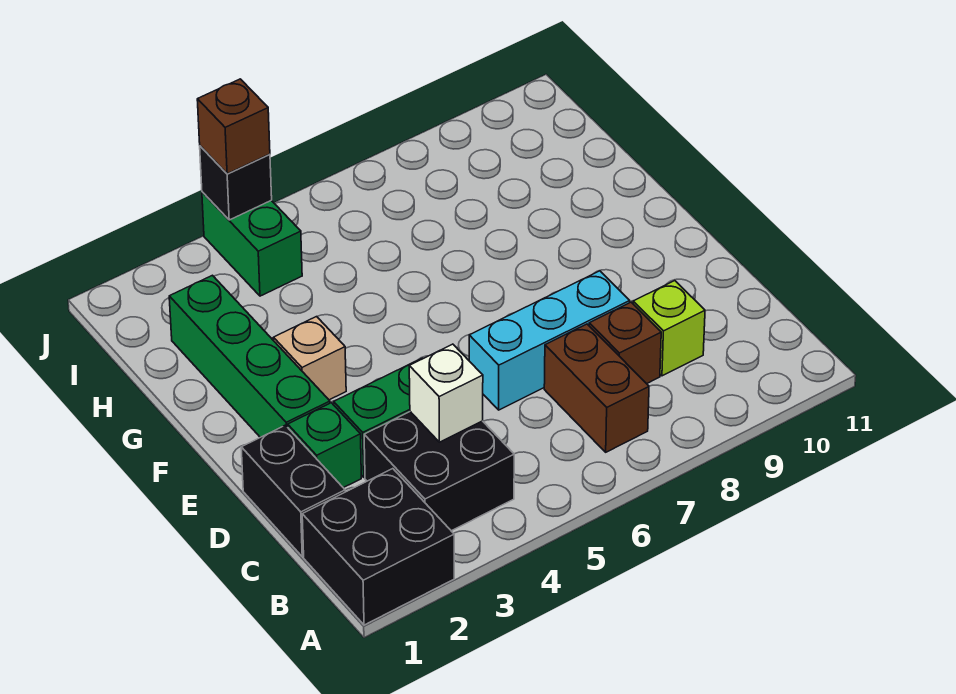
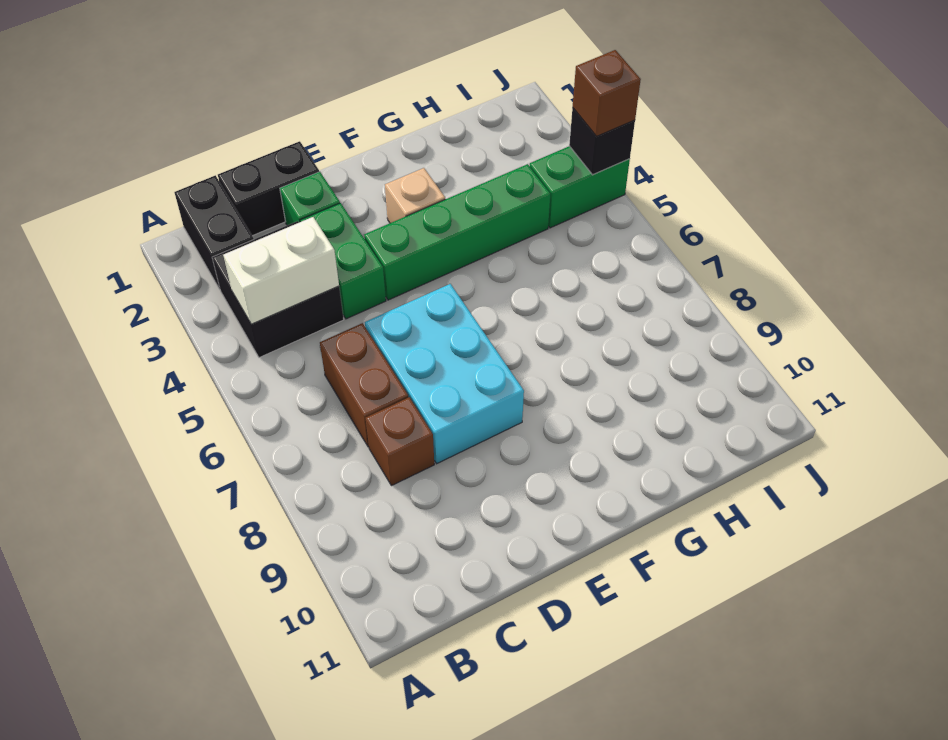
black brick A1:B2 level 1 -> black brick B1:B2 level 1
brown brick B7:C7 level 1 -> brown brick C6:C7 level 1
white brick C4 level 2 -> white brick B4:C4 level 2
lime brick C9 level 1 -> none
cyan brick D6:D8 level 1 -> cyan brick D6:E8 level 1
green brick E2:H2 level 1 -> green brick E4:H4 level 1

